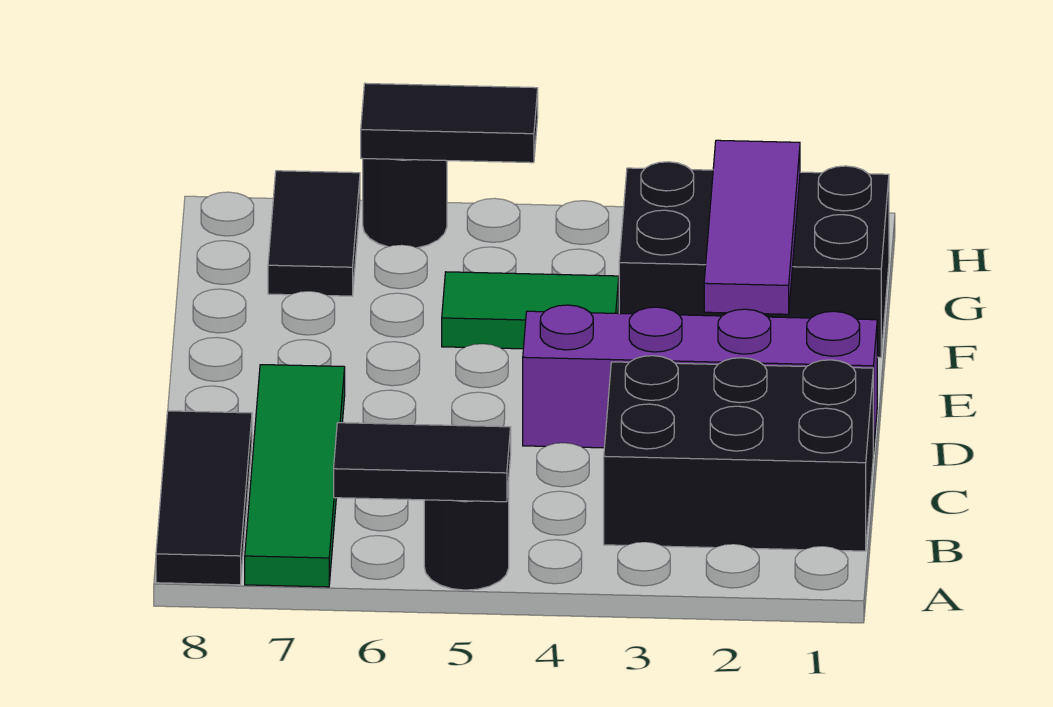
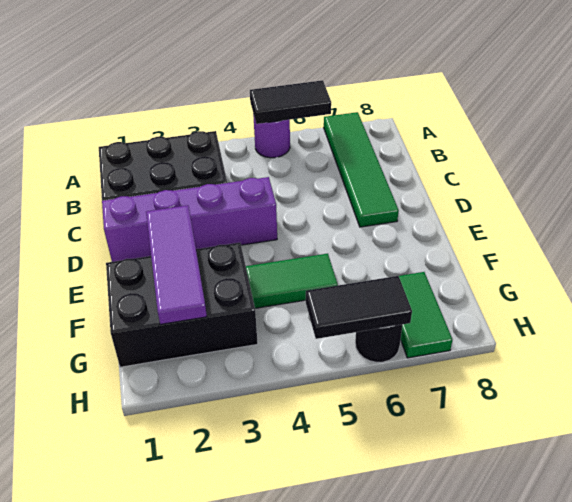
black round brick A5 level 1 -> purple round brick A5 level 1
black tile A8:C8 level 1 -> none
black tile G7:H7 level 1 -> green tile G7:H7 level 1

